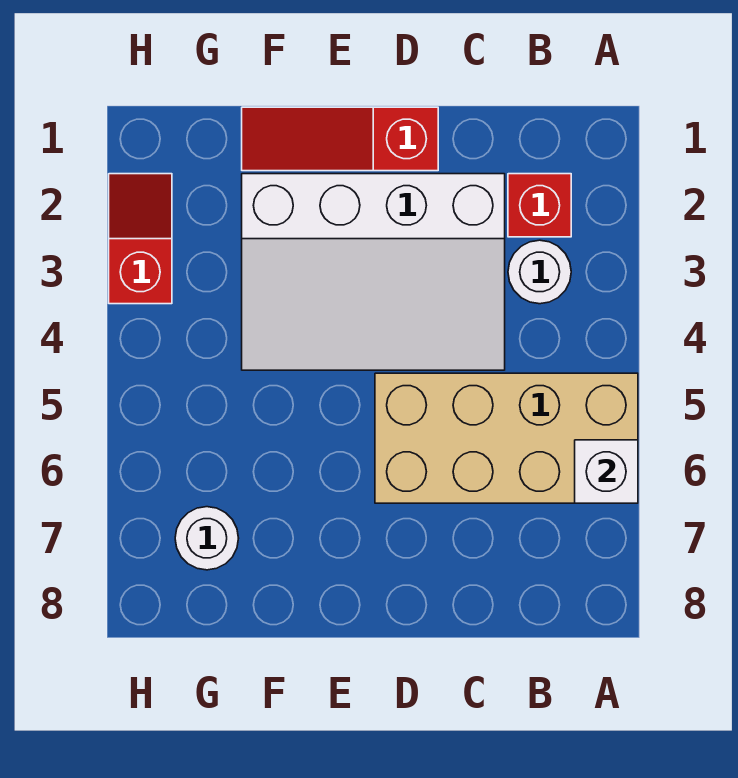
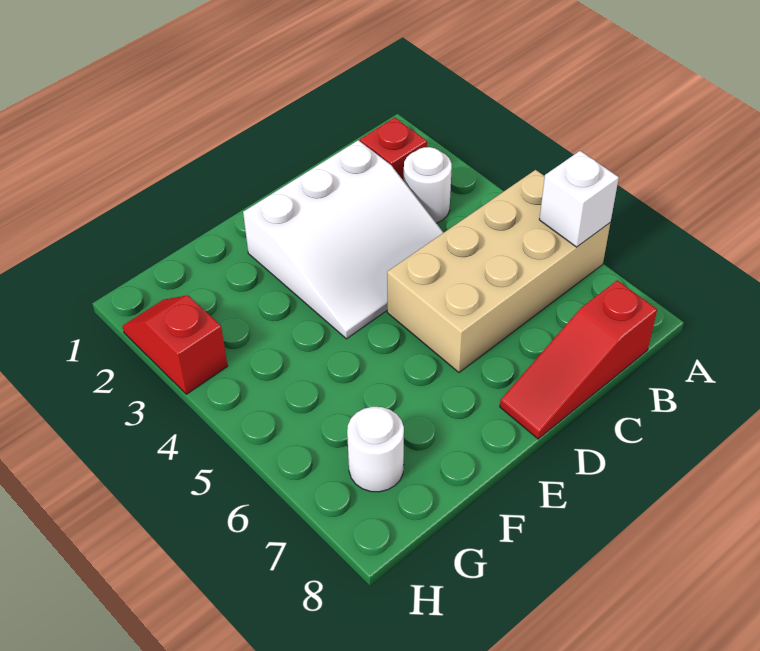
white slope C2:F4 level 1 top 2 -> white slope C2:E4 level 1 top 2
red slope D1:F1 level 1 top D -> red slope B8:D8 level 1 top B

